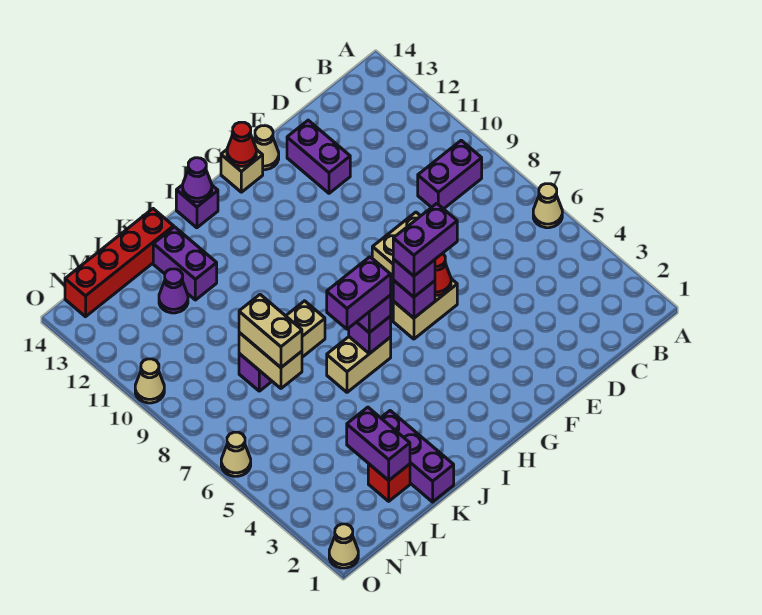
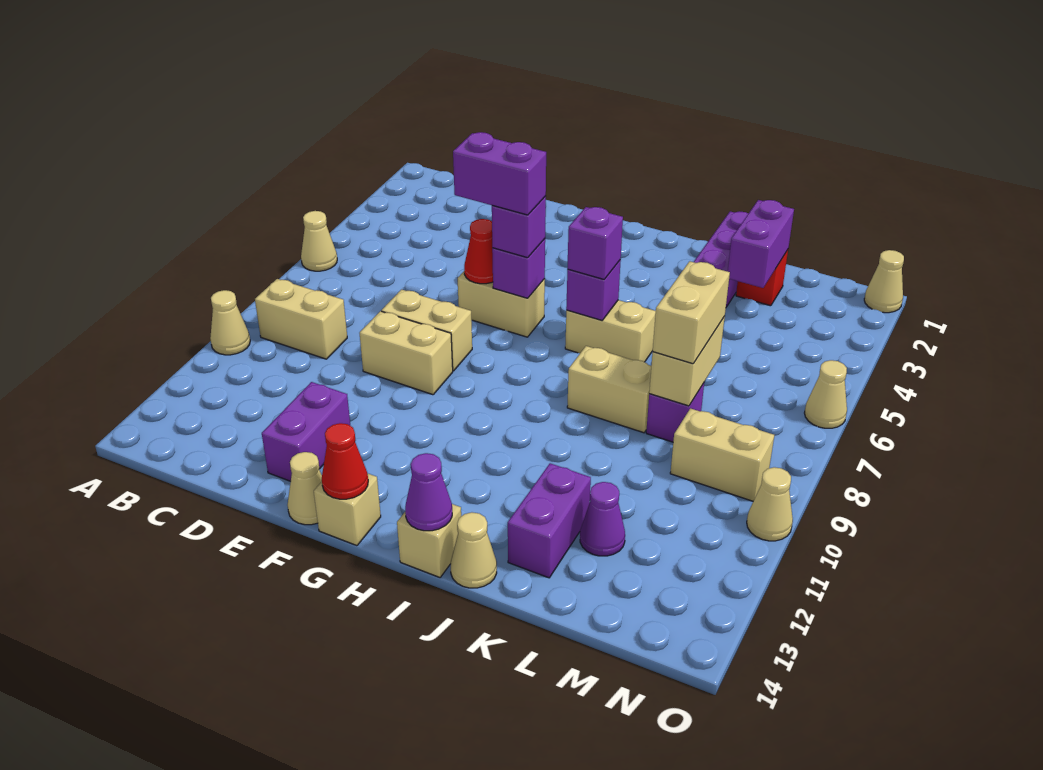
none -> tan cone A10 level 1
purple brick B9:C9 level 1 -> tan brick B9:C9 level 1
none -> tan brick E9:F9 level 1
purple brick I6:J6 level 4 -> none
purple brick I14 level 1 -> tan brick I14 level 1
none -> tan cone J14 level 1
red brick K14:N14 level 1 -> none
none -> tan brick M9:N9 level 1

